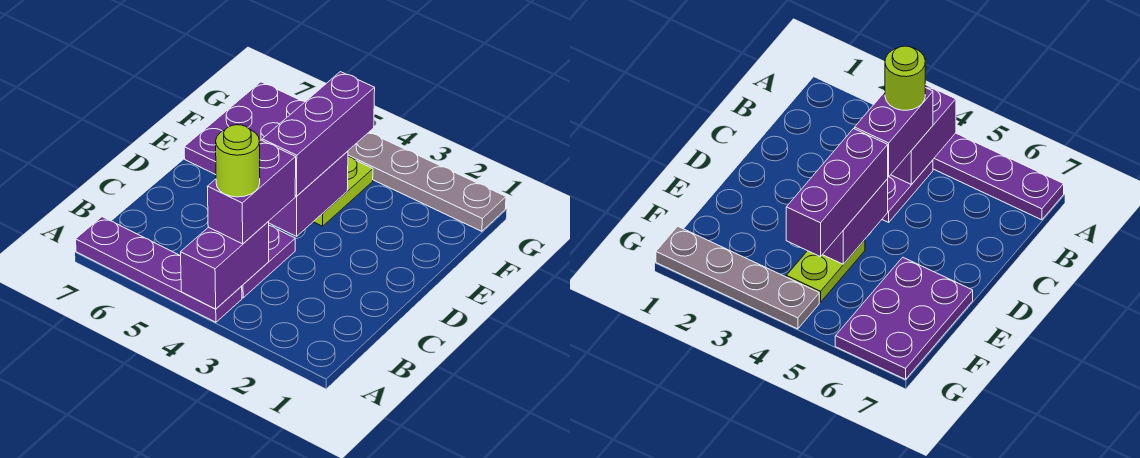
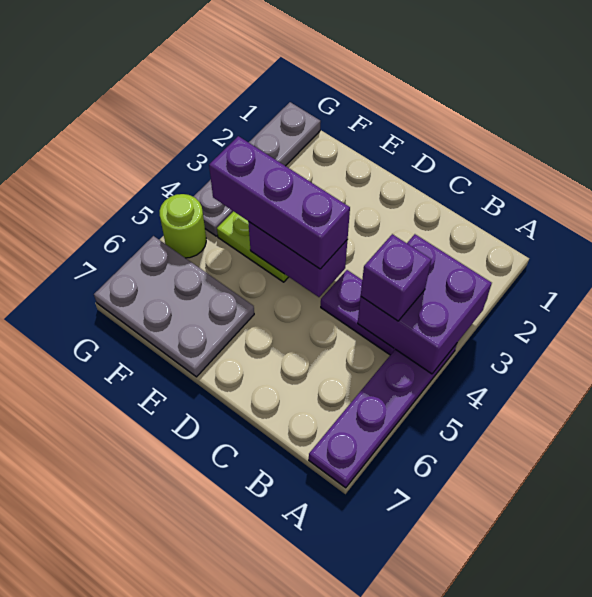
purple brick A4:B4 level 2 -> purple brick A3:B4 level 2
purple brick B4:C4 level 3 -> purple brick B4 level 3
lime round brick B4 level 4 -> lime round brick G5 level 1
purple plate E6:G7 level 1 -> grey plate E6:G7 level 1

